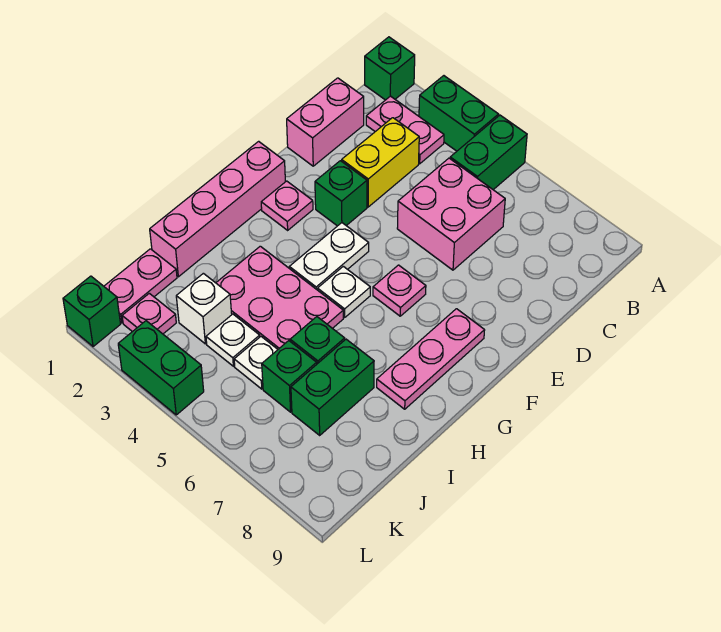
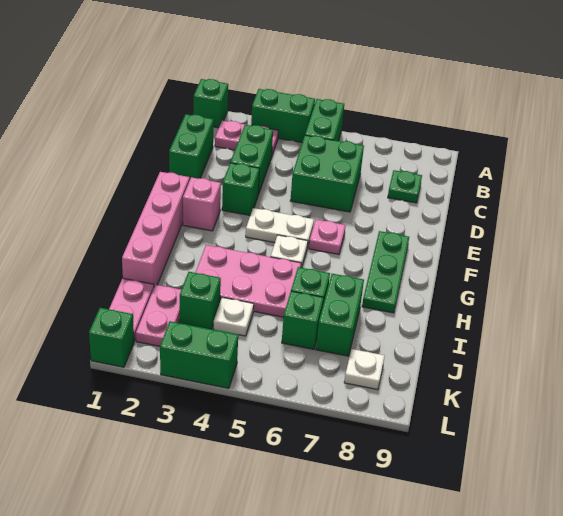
pink brick C1:D1 level 1 -> green brick C1:D1 level 1
yellow brick C3:D3 level 1 -> green brick C3:D3 level 1
pink brick C5:D6 level 1 -> green brick C5:D6 level 1
none -> green plate C8 level 1
pink plate F2 level 1 -> pink brick F2 level 1
white plate F4:G4 level 1 -> white plate F4:F5 level 1
pink plate F8:H8 level 1 -> green plate F8:H8 level 1
white brick J3 level 1 -> green brick J3 level 1
white plate J5 level 1 -> white plate K8 level 1
pink plate K2 level 1 -> pink plate J2:K2 level 1

